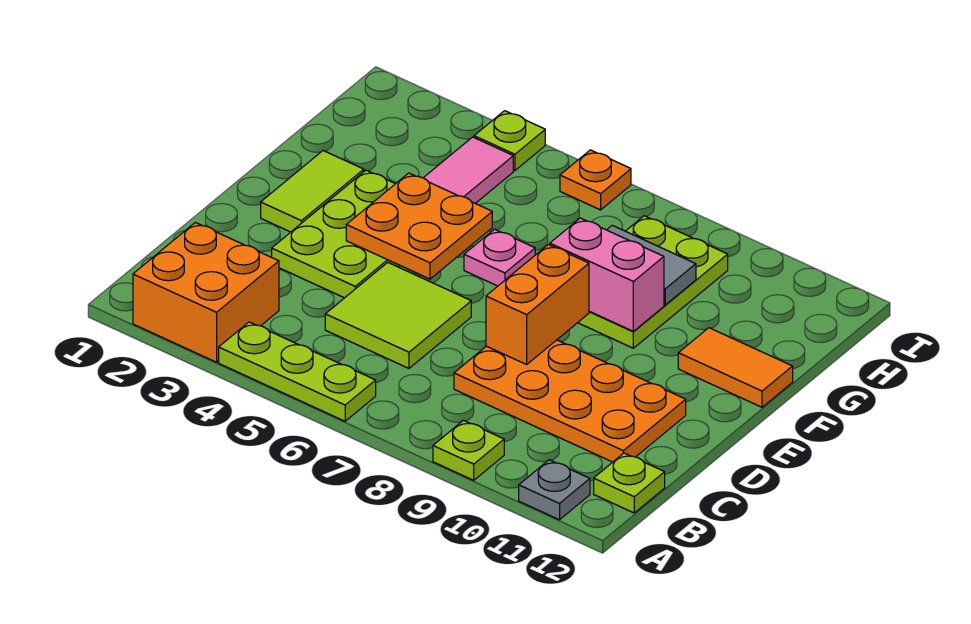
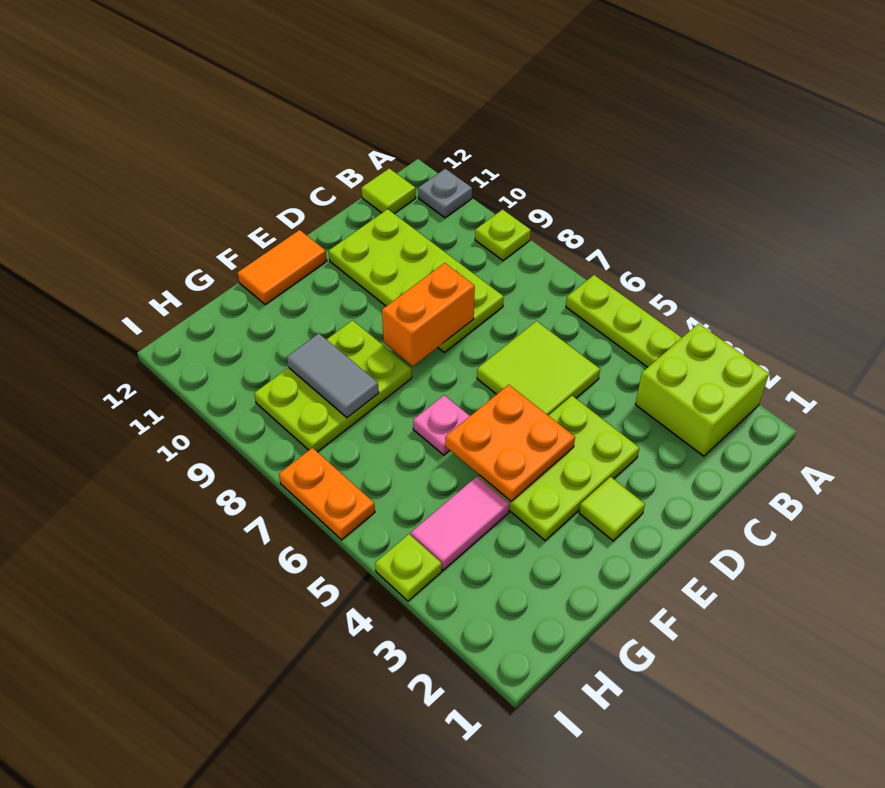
orange brick A2:B3 level 1 -> lime brick A2:B3 level 1
lime plate B12 level 1 -> lime tile B12 level 1
orange plate C8:D11 level 1 -> lime plate C8:D11 level 1
lime tile E2:F2 level 1 -> lime tile E2 level 1
pink brick F8:F9 level 2 -> none
orange tile F11:F12 level 1 -> orange tile E12:F12 level 1
orange plate I6 level 1 -> orange plate I6:I7 level 1

